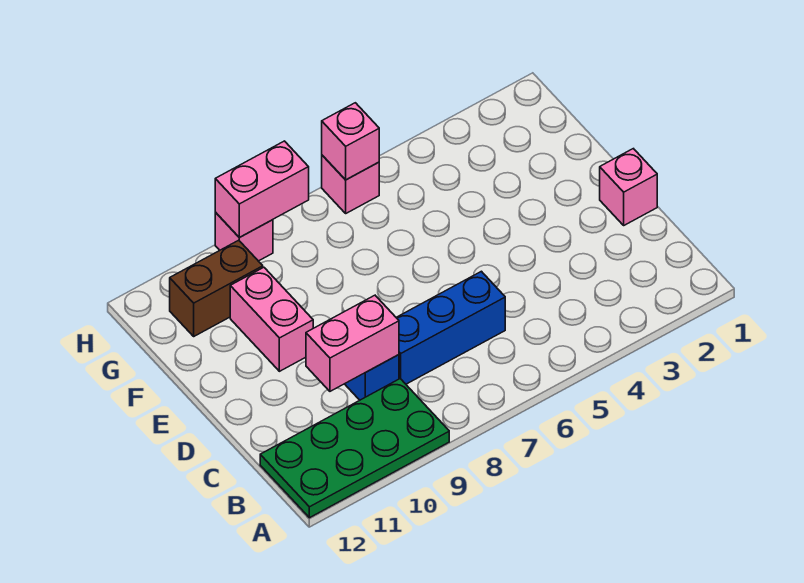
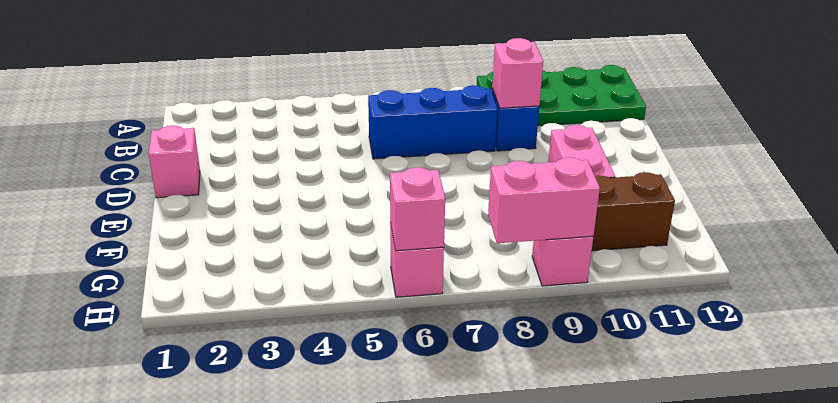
pink brick C9:C10 level 2 -> pink brick C9 level 2

